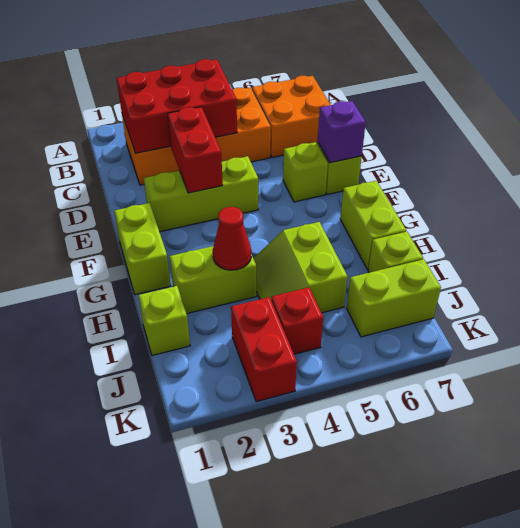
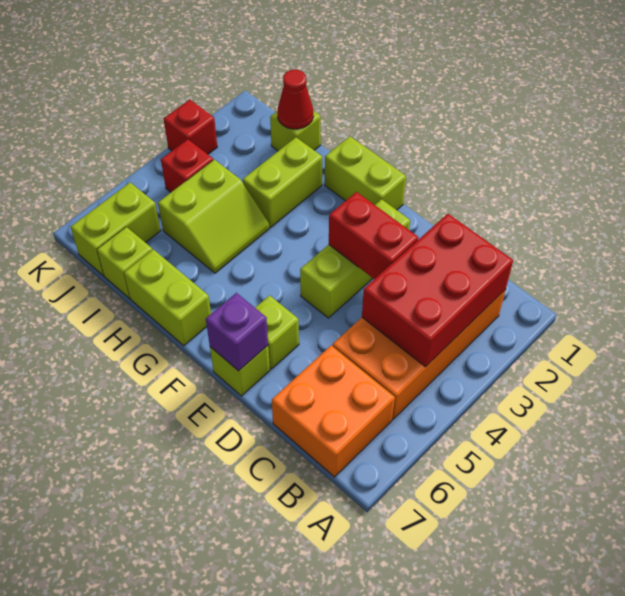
red cone H3 level 2 -> red cone I1 level 2
lime slope H4:I5 level 1 top 5 -> lime slope H4:I5 level 1 top I
red brick J3:K3 level 1 -> red brick K3 level 1

